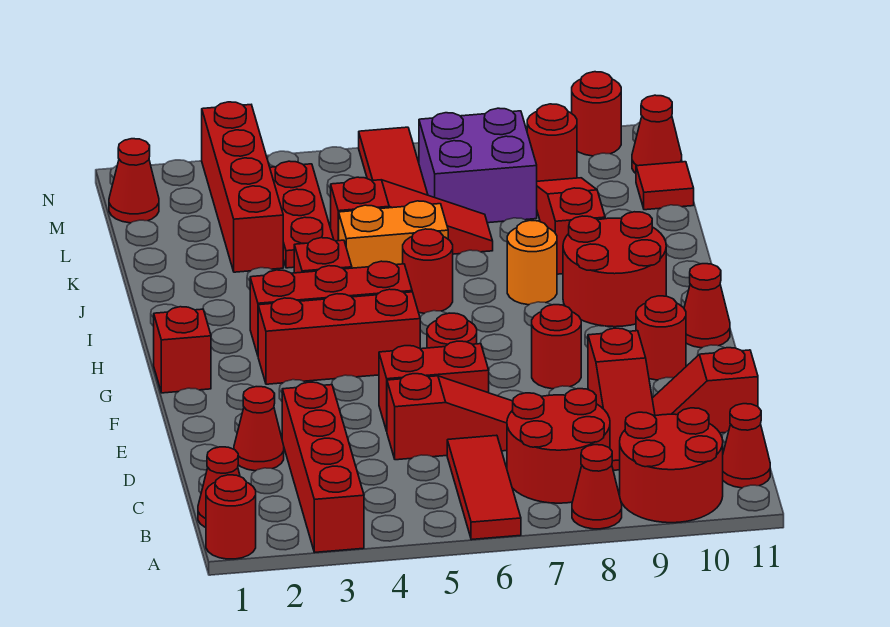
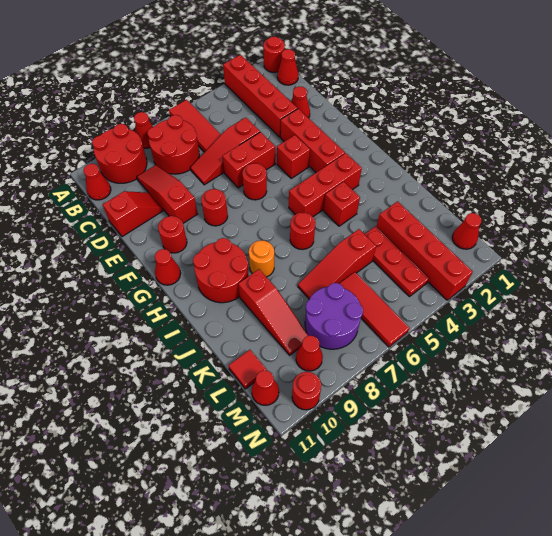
red brick G1 level 1 -> red brick F4 level 1
red brick G3:G5 level 1 -> red brick E3:G3 level 1
orange brick J5:J6 level 1 -> none
purple brick L7:M8 level 1 -> purple round brick L7:M8 level 1
red round brick M9 level 1 -> red cone M9 level 1

